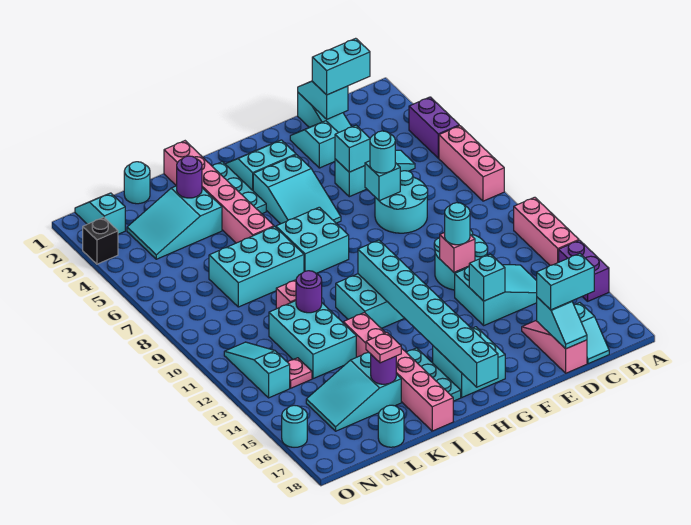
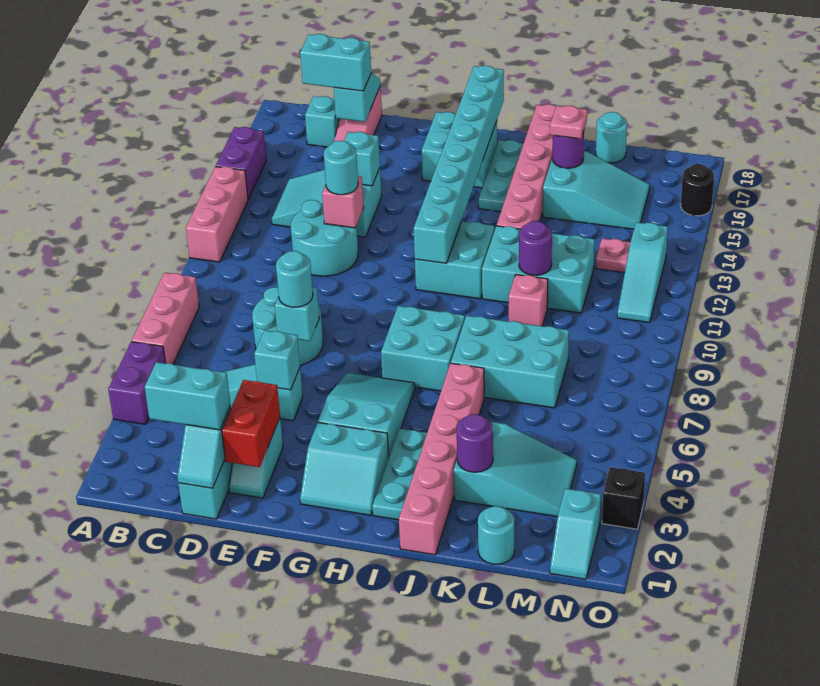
none -> red brick E2:E3 level 2
cyan brick K11:L13 level 1 -> cyan brick J11:L12 level 1
cyan round brick O16 level 1 -> black round brick O16 level 1

